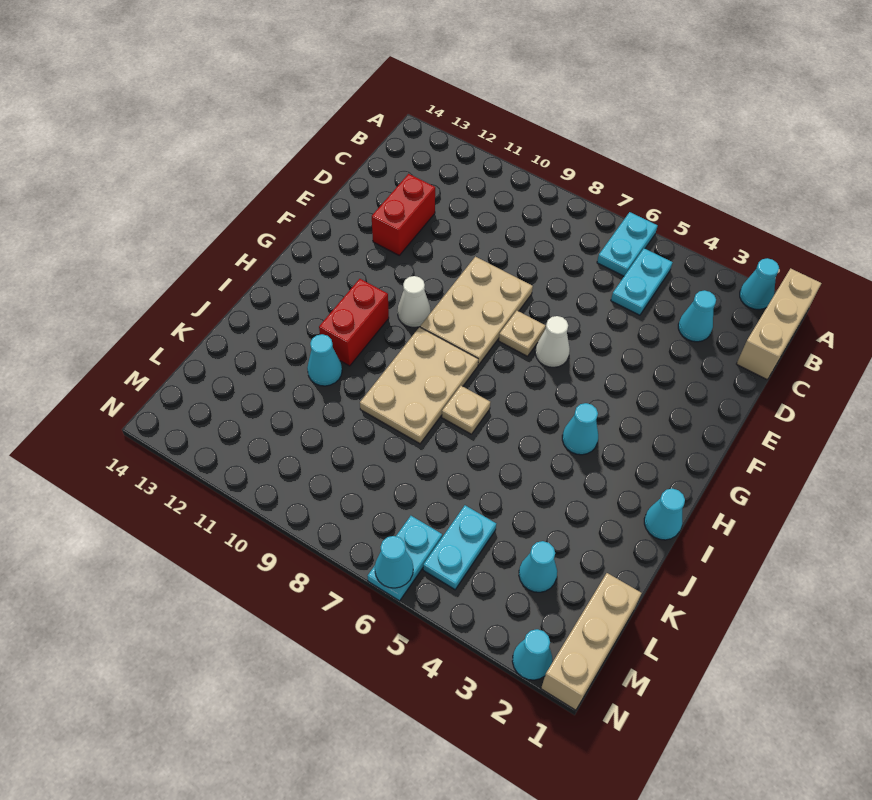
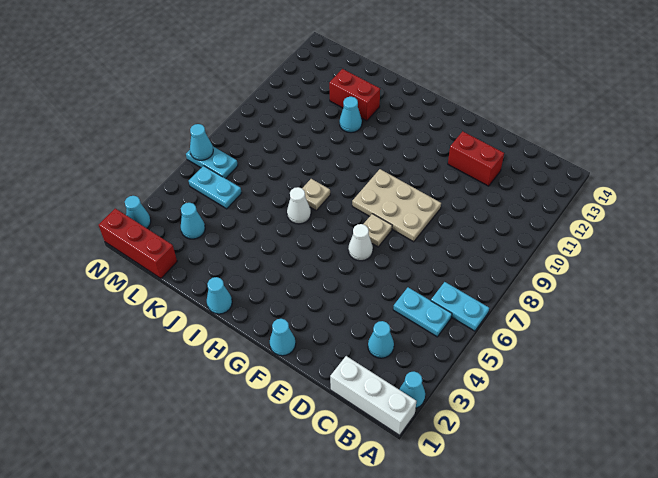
tan brick A1:C1 level 1 -> white brick A1:C1 level 1
white cone G10 level 1 -> white cone I6 level 1
cyan cone H4 level 1 -> cyan cone F1 level 1
tan plate H8:J9 level 1 -> none
red brick H11:I11 level 1 -> red brick J12:K12 level 1
tan brick L1:N1 level 1 -> red brick L1:N1 level 1

